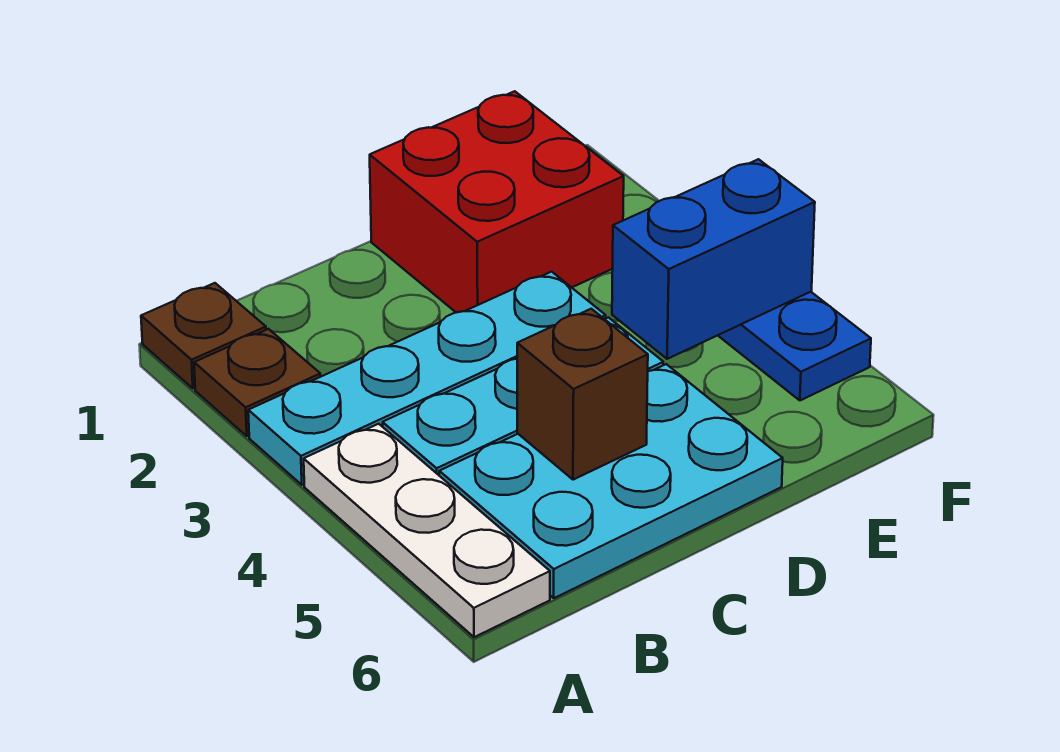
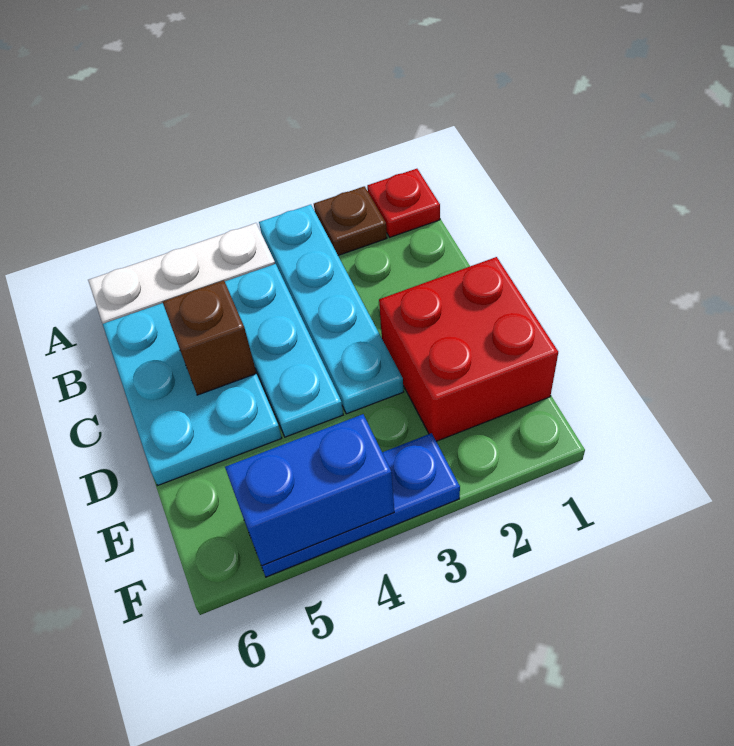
brown plate A1 level 1 -> red plate A1 level 1
blue brick E4:F4 level 2 -> blue brick F4:F5 level 2

